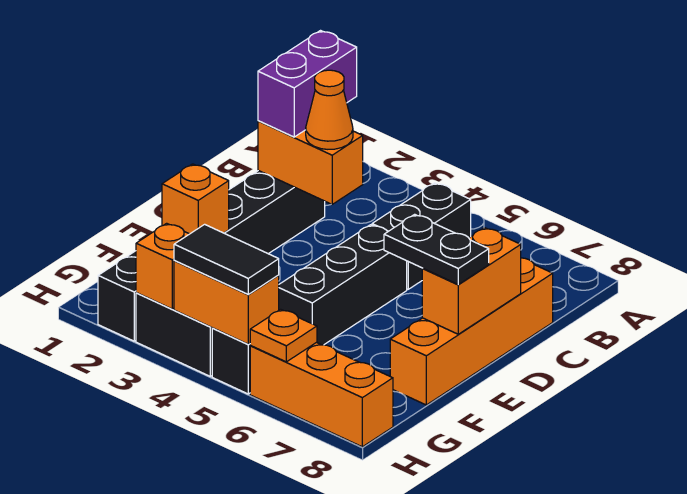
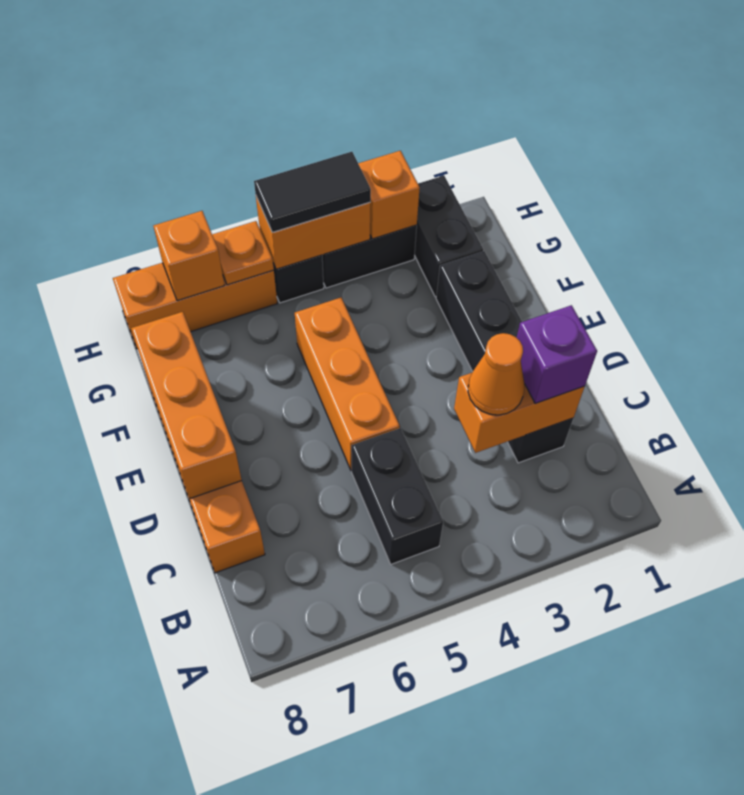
purple brick B2:C2 level 3 -> purple brick C2 level 3
black brick D5:F5 level 1 -> orange brick D5:F5 level 1
orange brick D8:E8 level 2 -> orange brick D8:F8 level 2
black plate E7:E8 level 3 -> none
orange brick F2 level 2 -> orange brick H7 level 2

